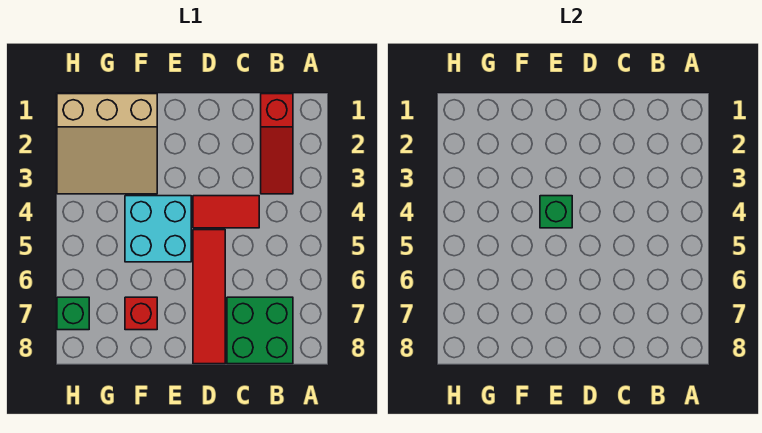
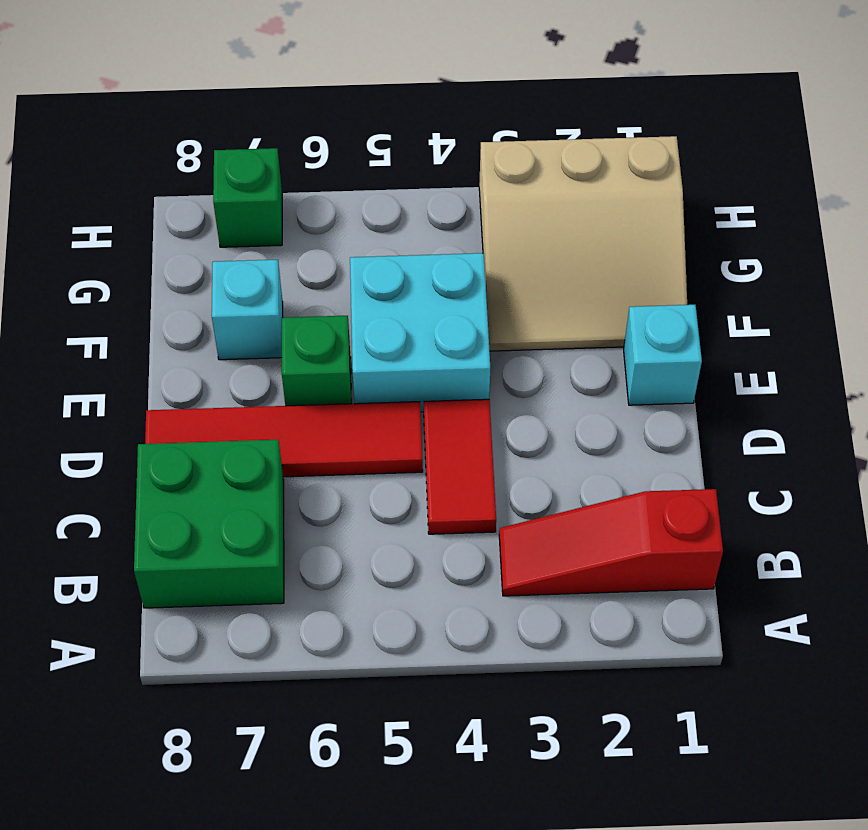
none -> cyan brick E1 level 1
green brick E4 level 2 -> green brick E6 level 1
tan slope F1:H3 level 1 top 1 -> tan slope F1:H3 level 1 top H
red brick F7 level 1 -> cyan brick F7 level 1

